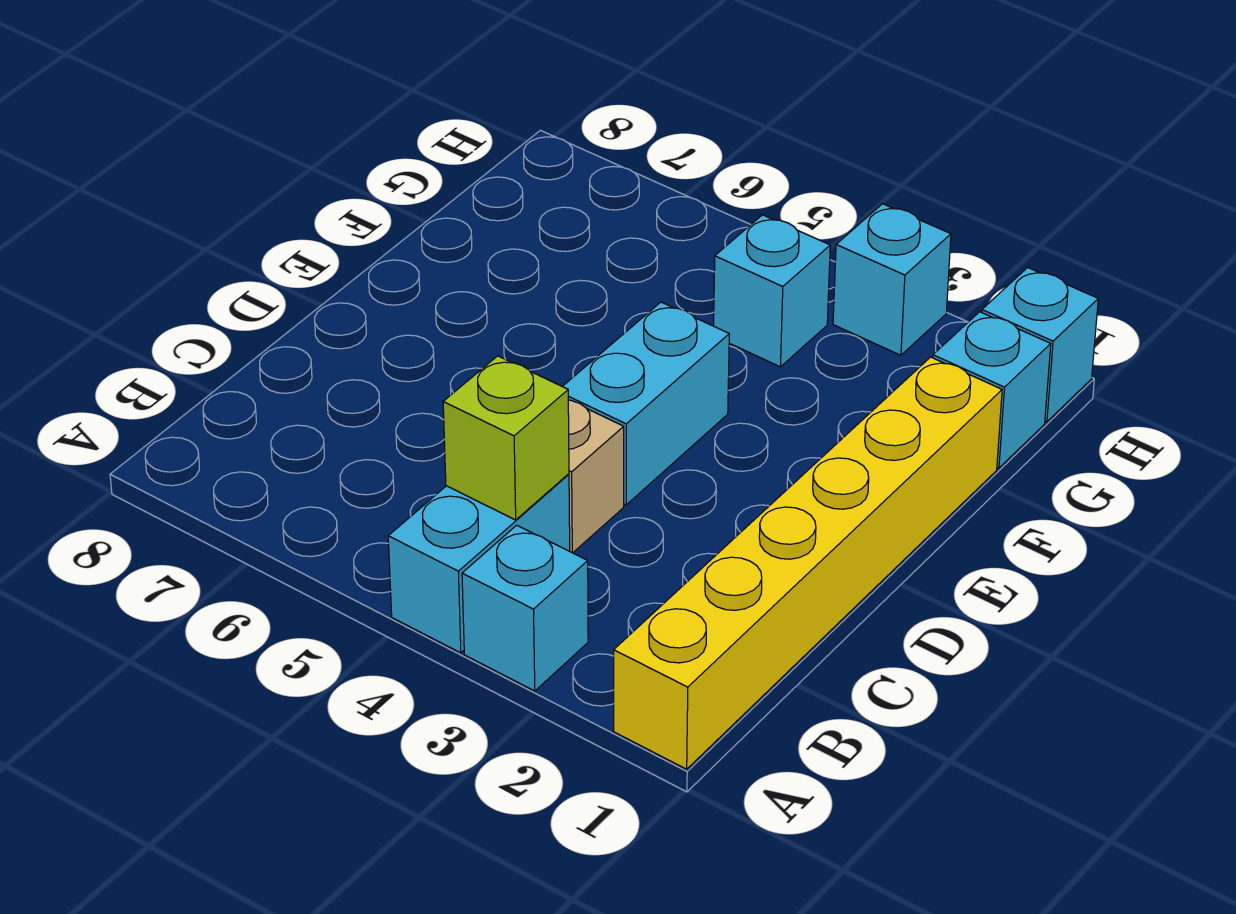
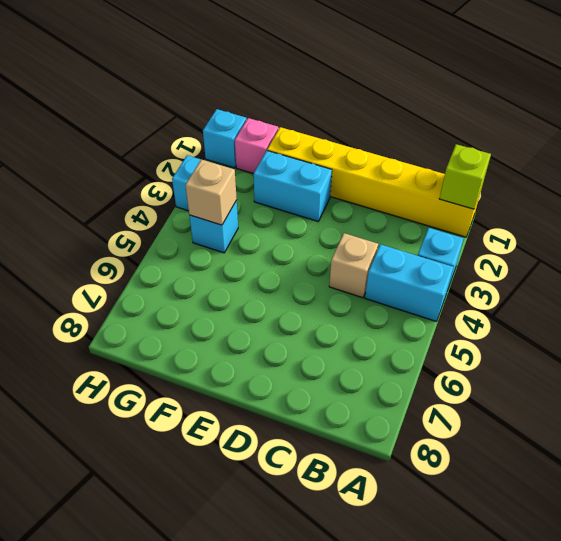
lime brick B4 level 2 -> lime brick A1 level 2
cyan brick D4:E4 level 1 -> cyan brick E2:F2 level 1
cyan brick G1 level 1 -> pink brick G1 level 1
none -> tan brick G4 level 2

